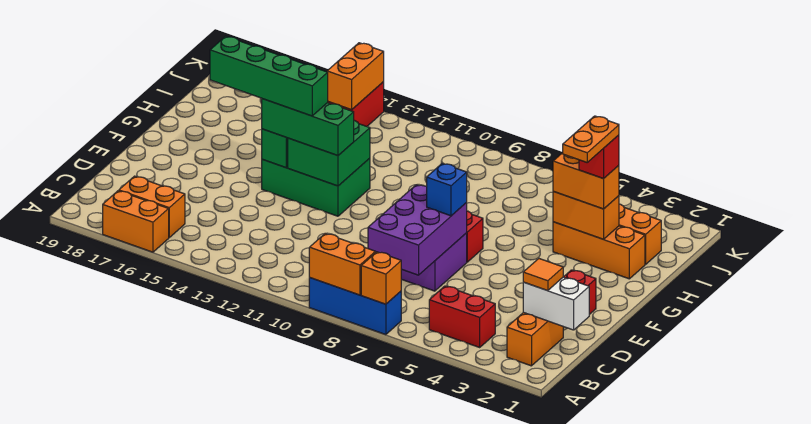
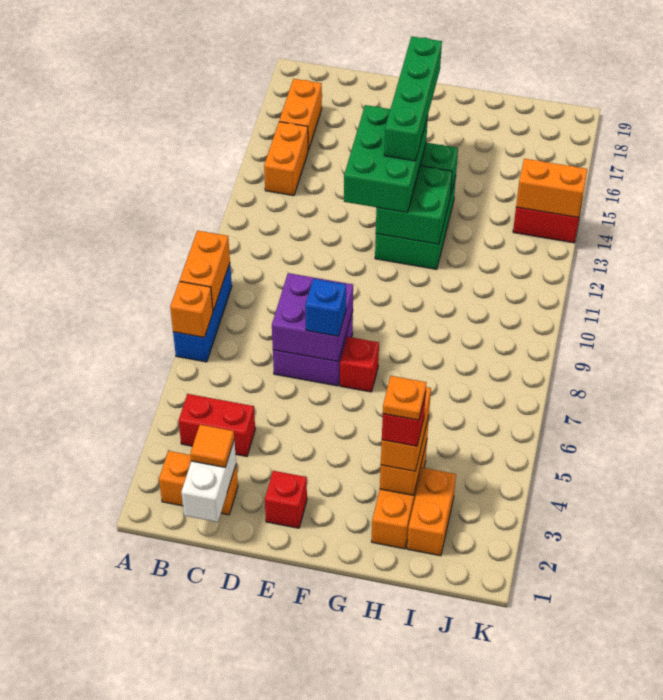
orange brick A16:A17 level 1 -> orange brick B14:B15 level 1
red brick B4:B5 level 1 -> red brick B4:C4 level 1
purple brick C7:E8 level 2 -> purple brick D7:E8 level 2
green brick F12:F14 level 3 -> green brick E12:F14 level 3
orange plate G3:H3 level 5 -> orange plate H3 level 5

